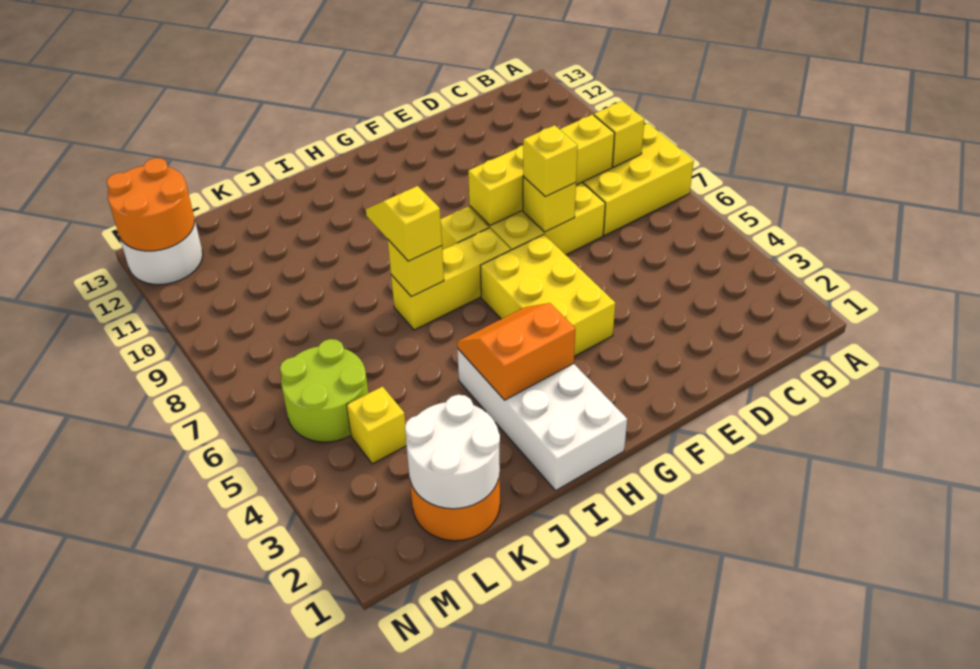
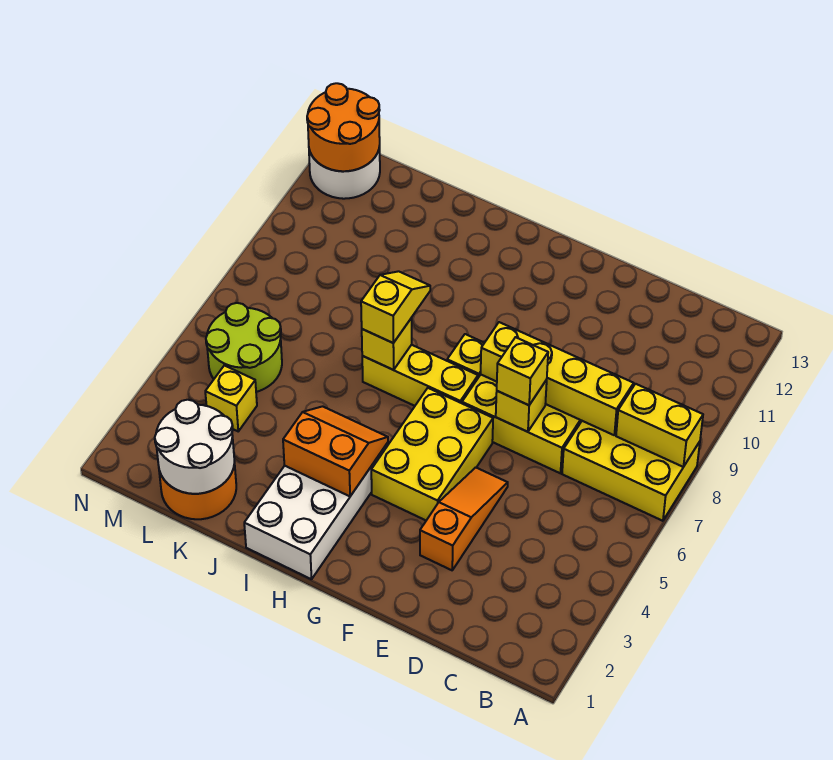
yellow brick B8 level 2 -> yellow brick A8:B8 level 2
none -> orange slope E3:E5 level 1 top 3

